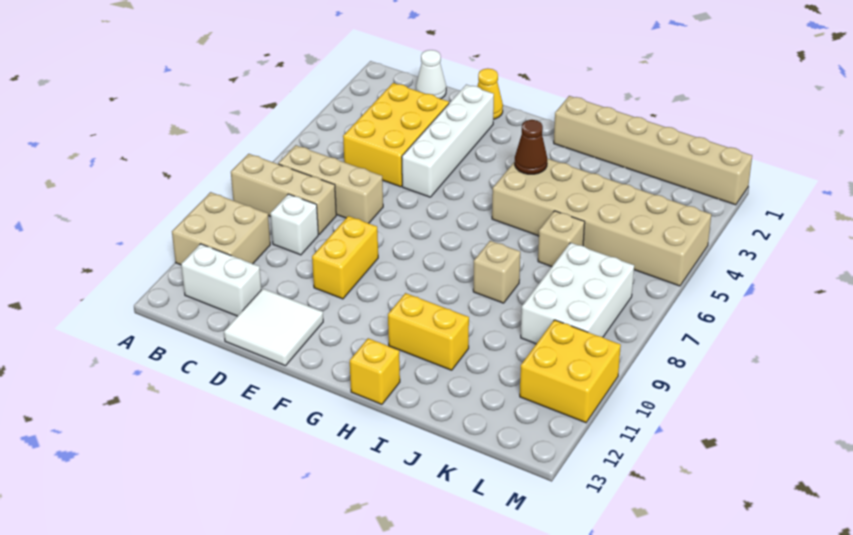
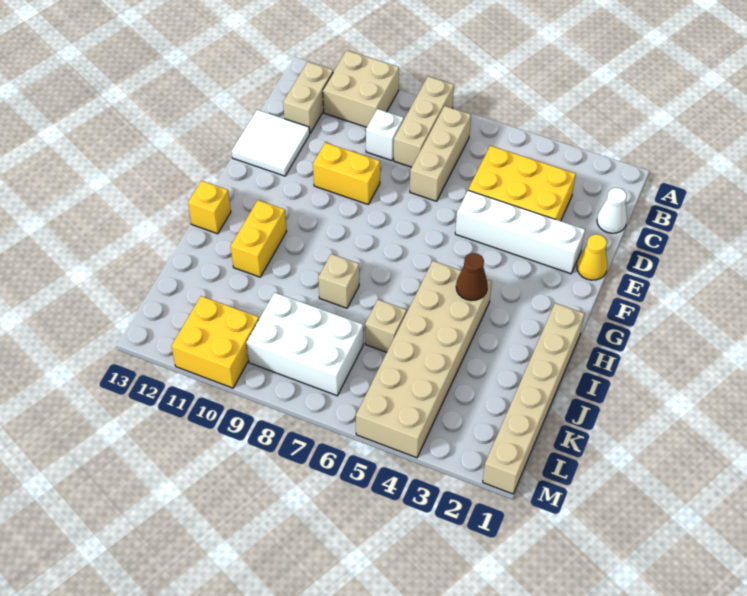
white brick B12:C12 level 1 -> tan brick B12:C12 level 1

